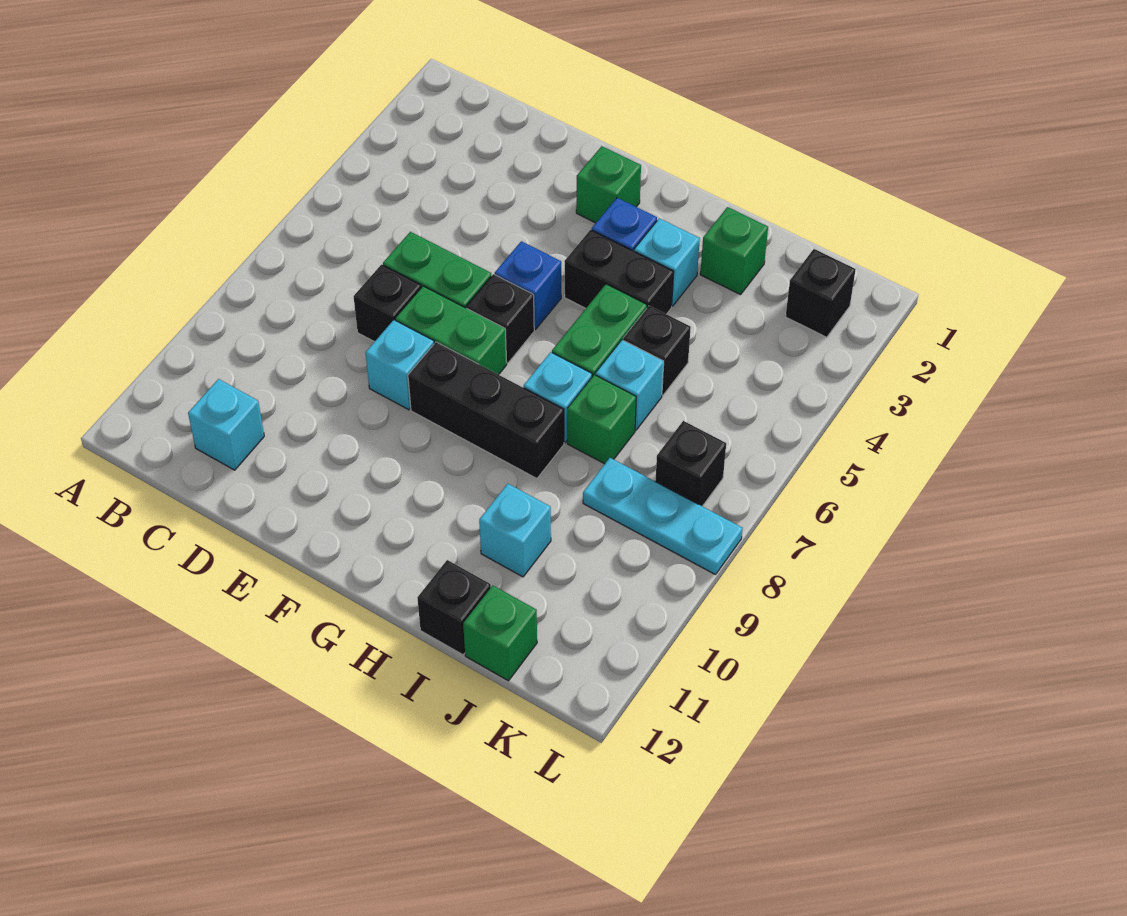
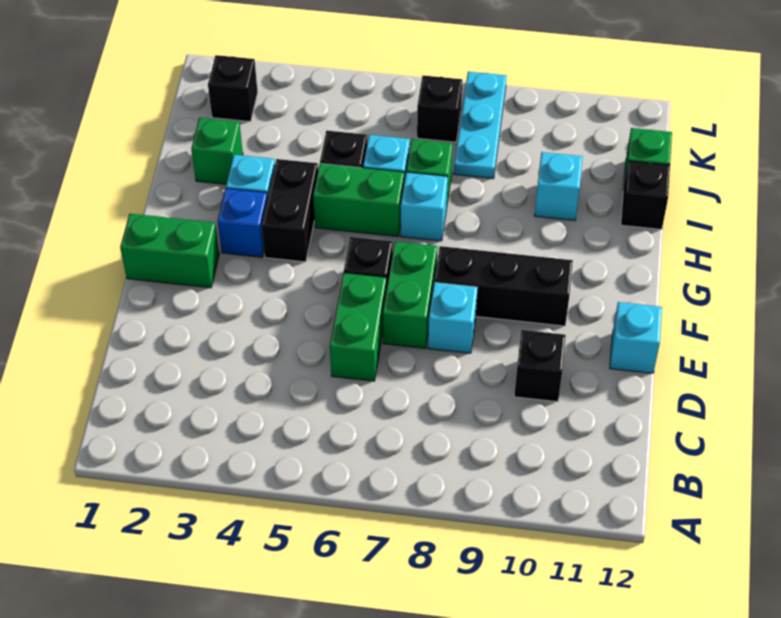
cyan brick C11 level 1 -> cyan brick E12 level 1
black brick D7 level 1 -> black brick D10 level 1
green brick F2 level 1 -> green brick F1:F2 level 1
blue brick F5 level 1 -> none
black brick F8:H8 level 1 -> black brick F8:F10 level 1

